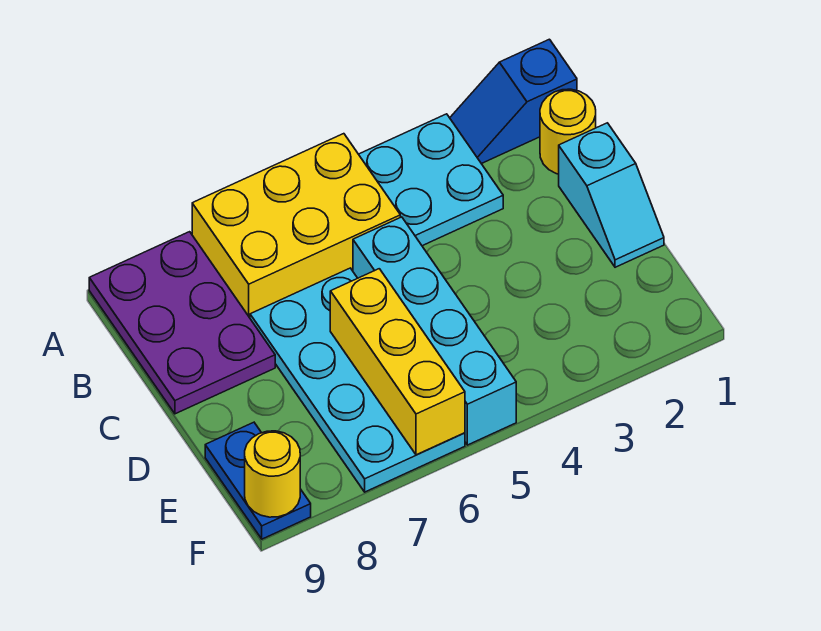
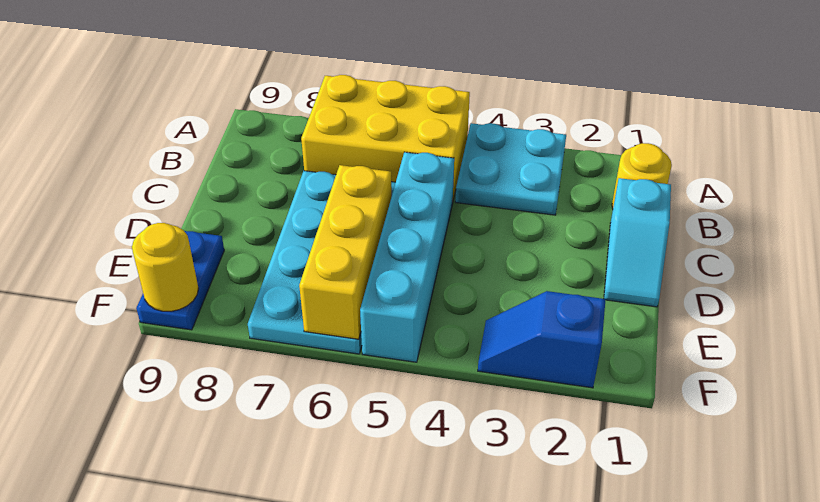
blue slope A1:A2 level 1 top 1 -> blue slope F2:F3 level 1 top 2
purple plate A8:C9 level 1 -> none

